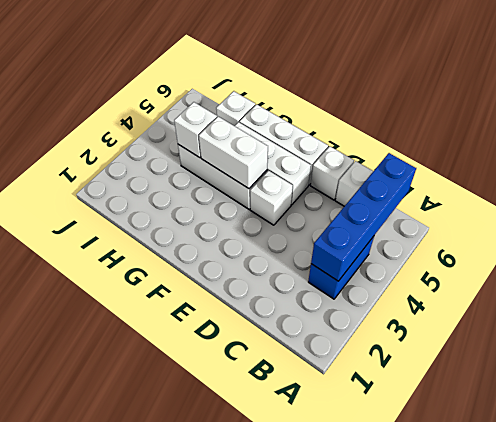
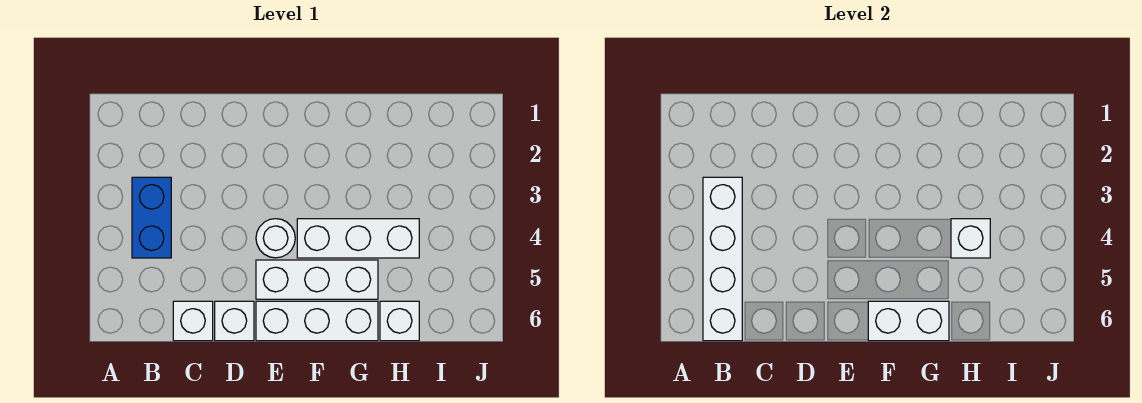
blue brick B3:B6 level 2 -> white brick B3:B6 level 2
white brick E4 level 1 -> white round brick E4 level 1
white brick F4:G4 level 2 -> white brick F6:G6 level 2

